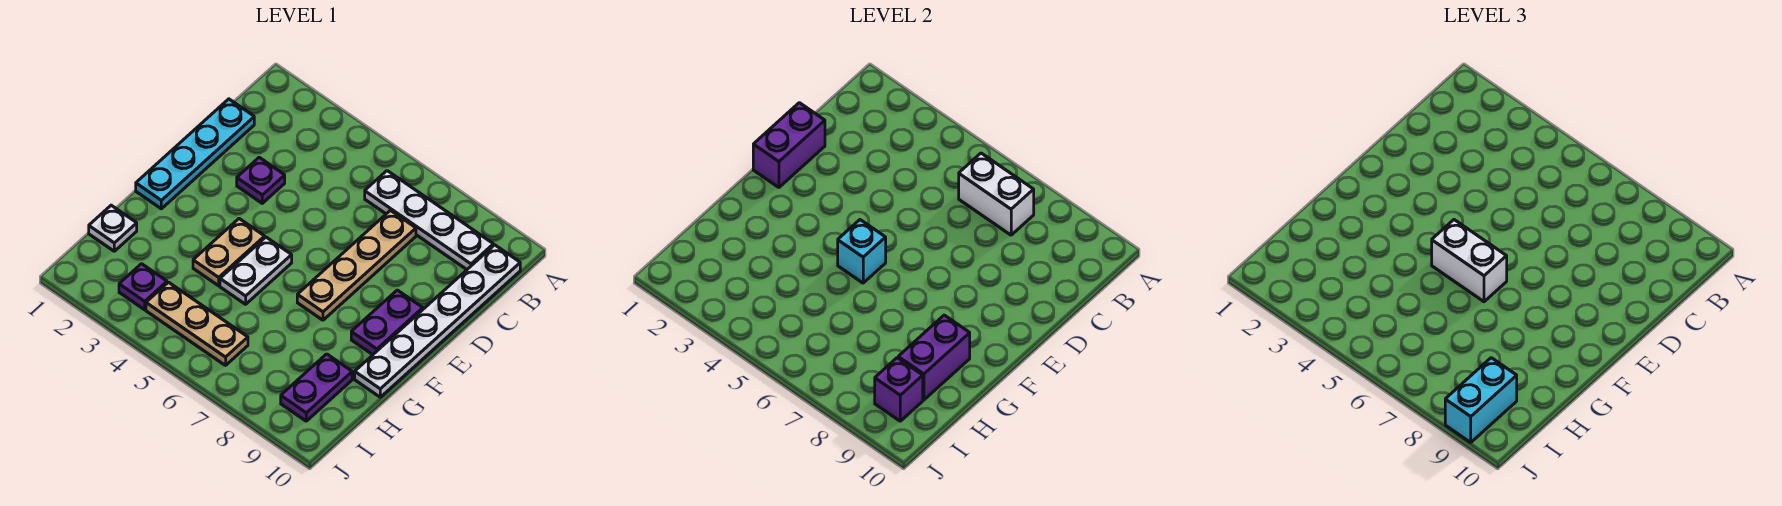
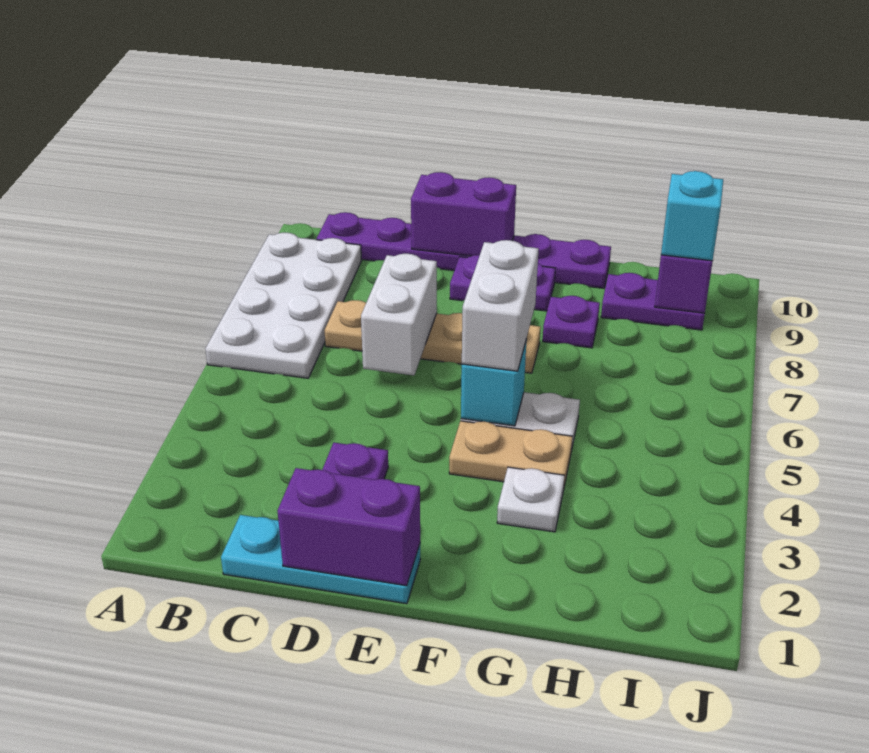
white plate B6:B9 level 1 -> white plate A6:B9 level 1
white brick B6:B7 level 2 -> white brick D6:D7 level 2
white plate B10:G10 level 1 -> purple plate B10:G10 level 1
cyan plate C1:F1 level 1 -> cyan plate C1:E1 level 1
purple brick G9:H9 level 2 -> purple brick D10:E10 level 2
white plate H1 level 1 -> white plate G3 level 1
purple plate I3 level 1 -> purple plate G8 level 1
tan plate I4:I6 level 1 -> none
cyan brick I9:J9 level 3 -> cyan brick I9 level 3

